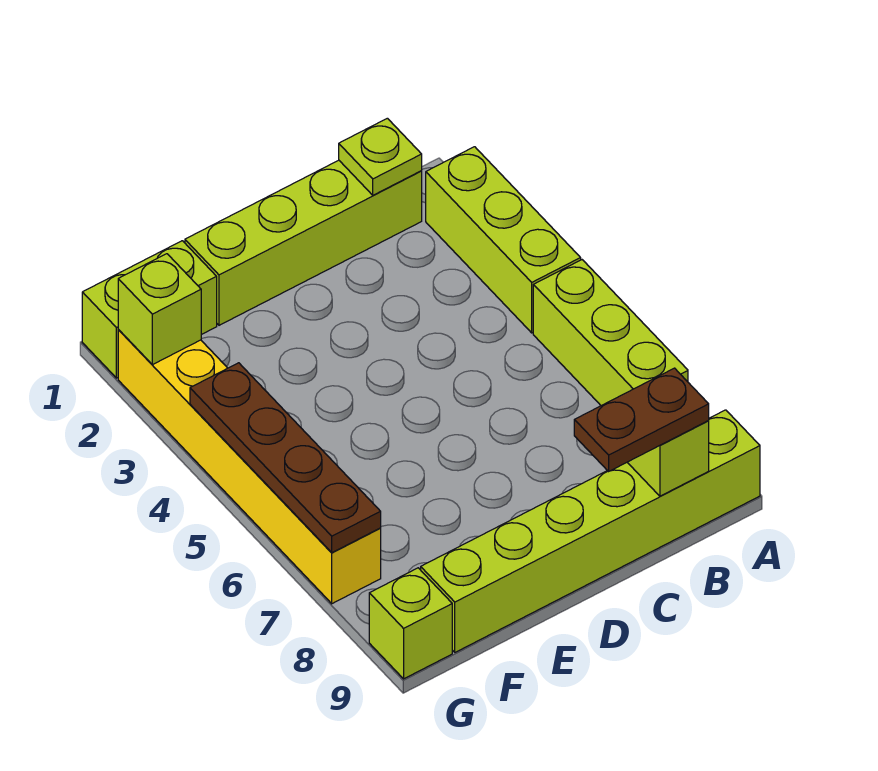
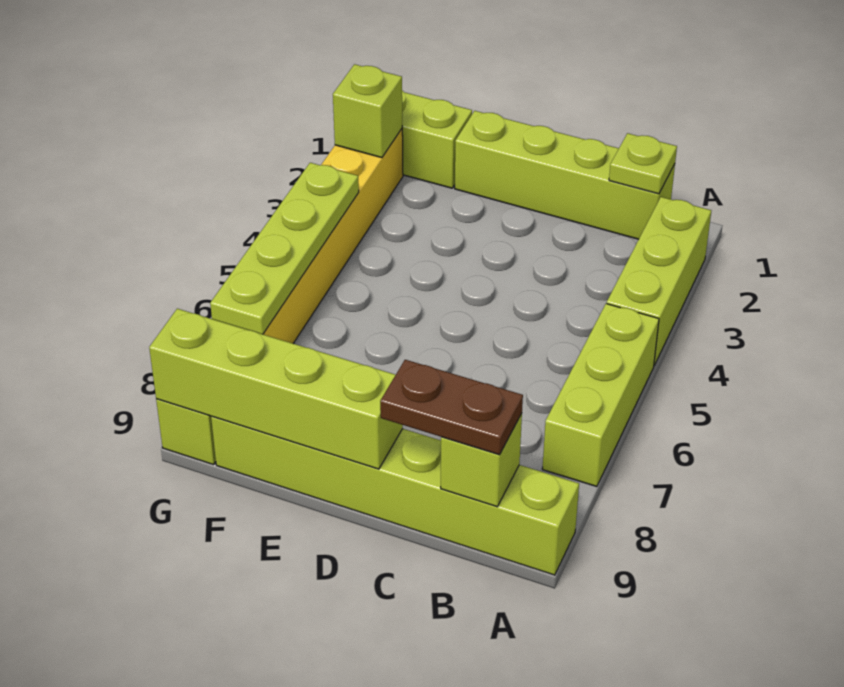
none -> lime brick D9:G9 level 2
brown plate G4:G7 level 2 -> lime plate G4:G7 level 2

